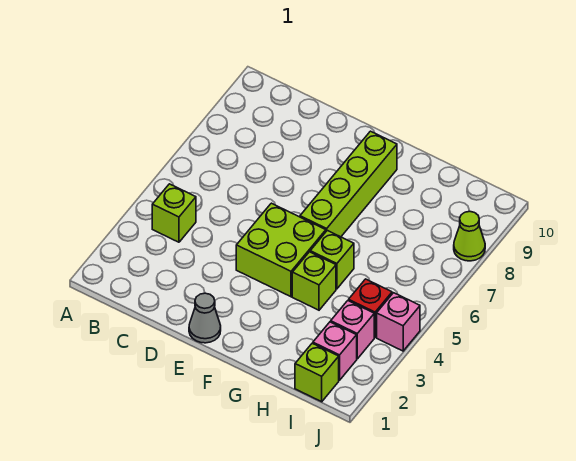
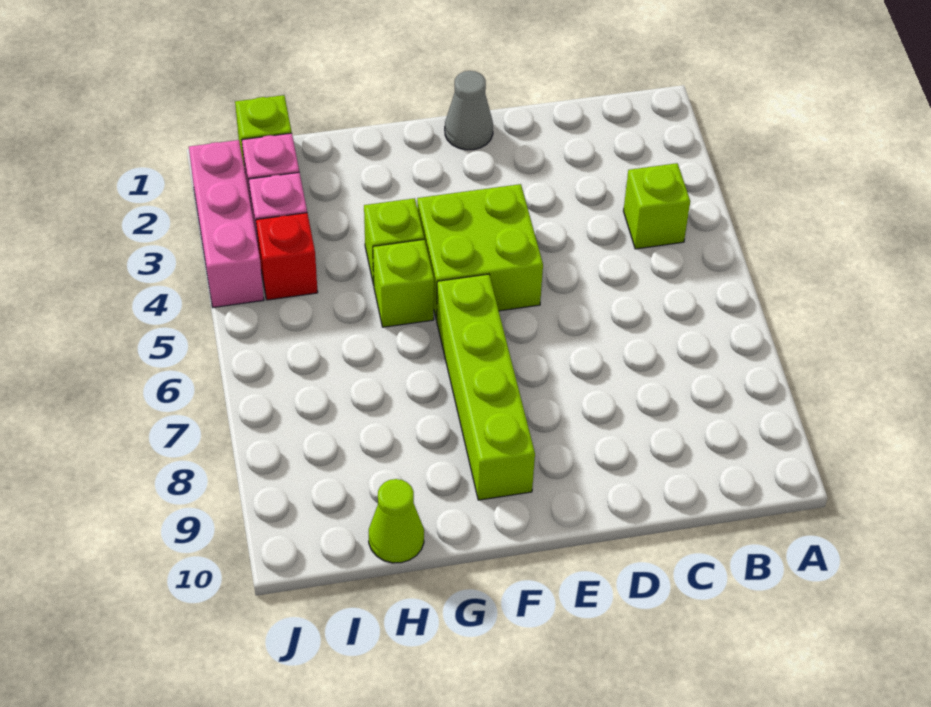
pink brick J4 level 1 -> pink brick J2:J4 level 1
lime cone J8 level 1 -> lime cone H10 level 1

